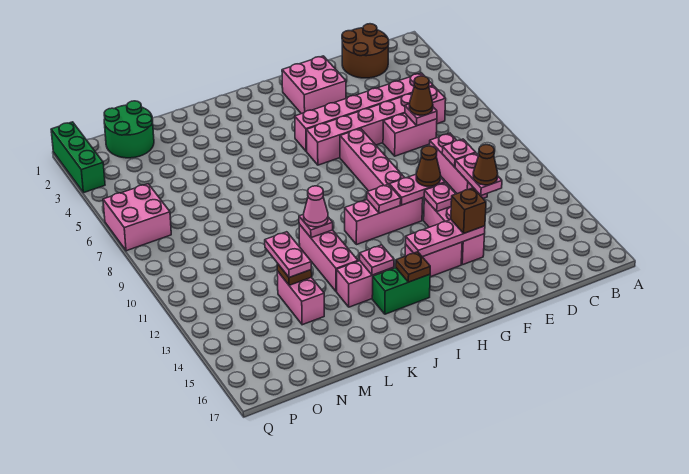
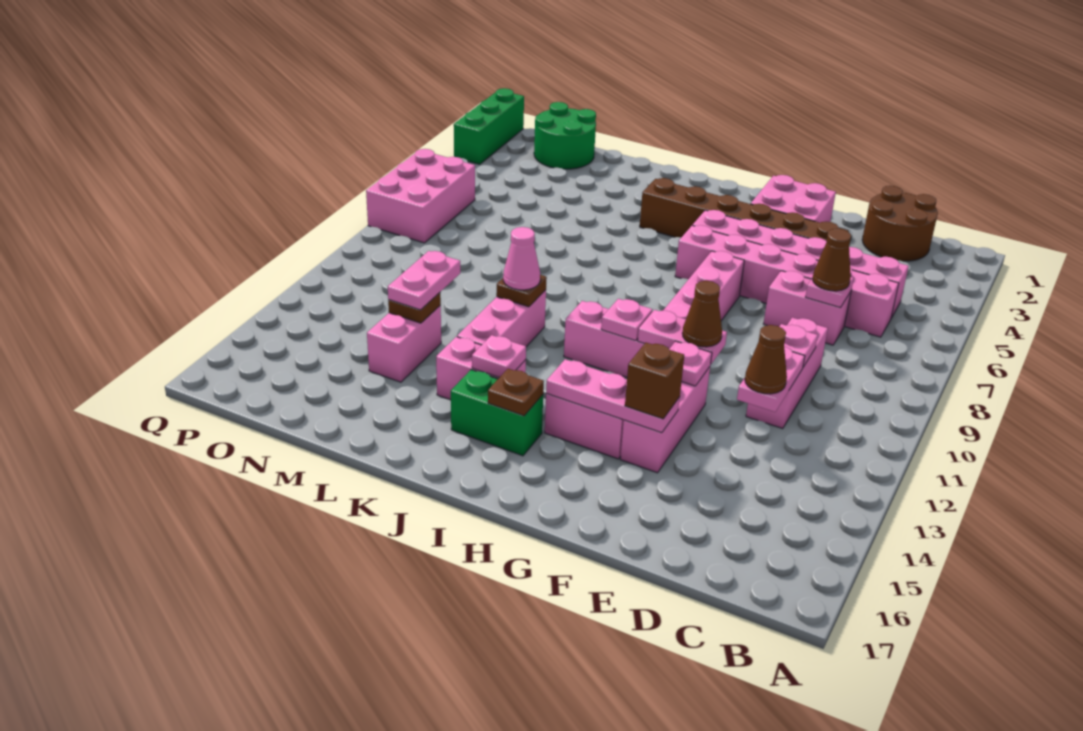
none -> brown brick E4:J4 level 1
pink plate K11 level 2 -> brown plate K11 level 2
pink brick P6:Q7 level 1 -> pink brick P6:Q8 level 1

